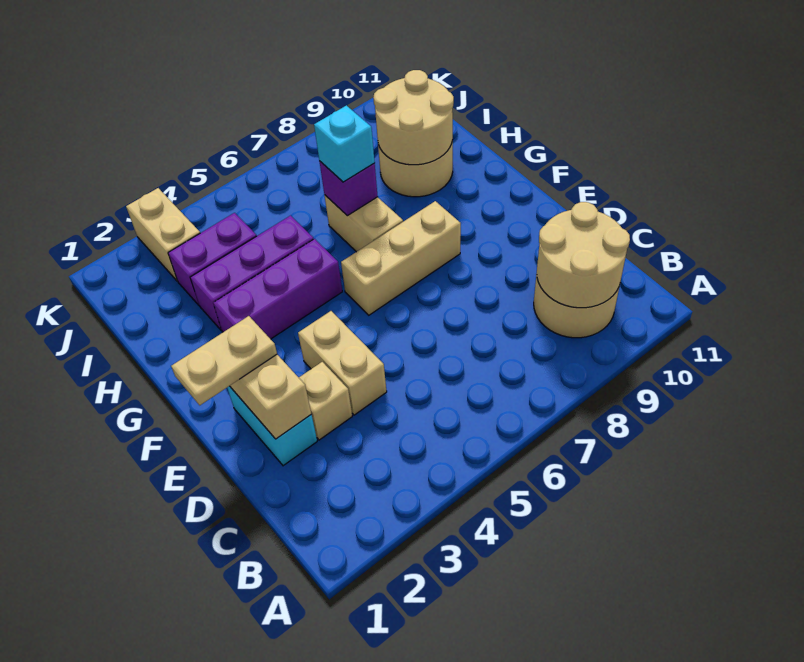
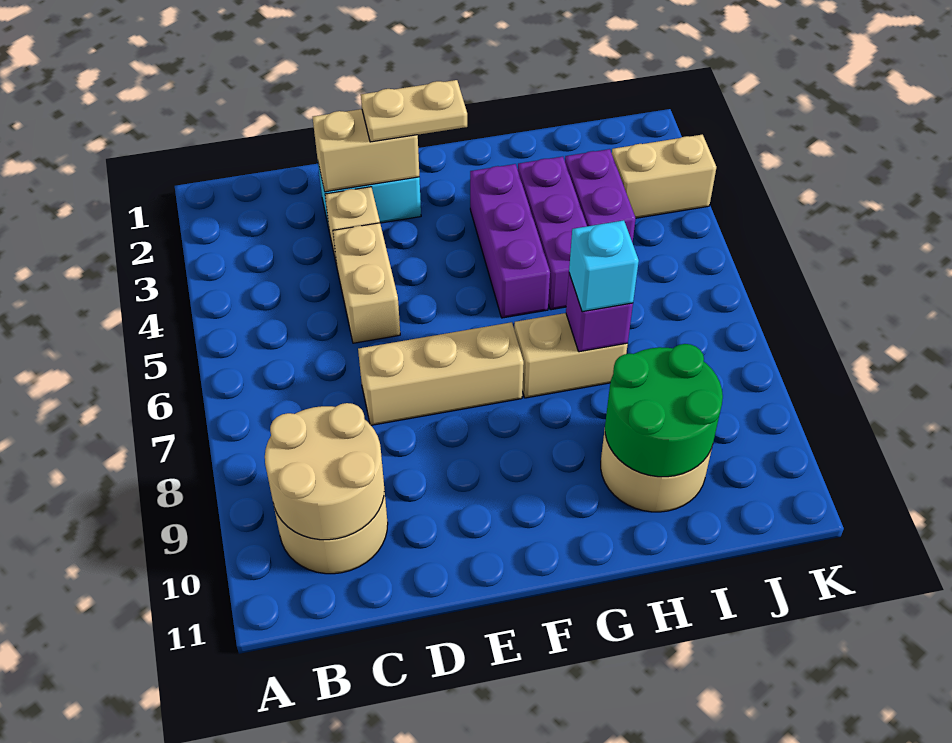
tan brick D4:E4 level 1 -> tan brick D4:D5 level 1
tan plate E1:E2 level 3 -> tan plate E2:F2 level 3
tan brick F6:F8 level 1 -> tan brick D7:F7 level 1
tan round brick H9:I10 level 2 -> green round brick H9:I10 level 2

